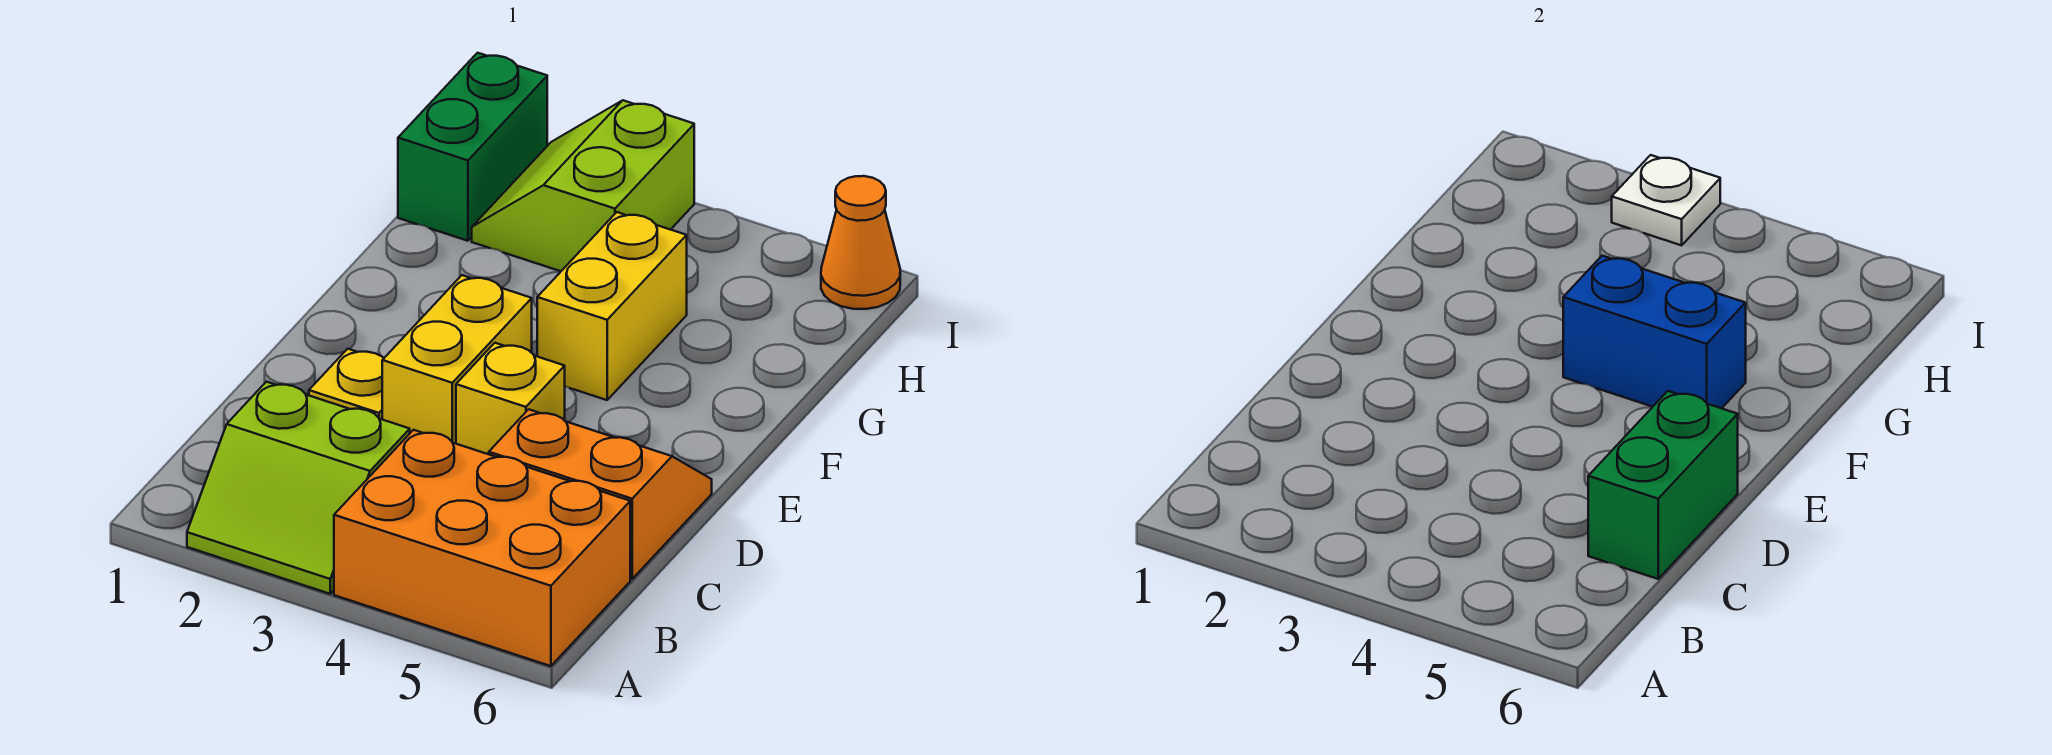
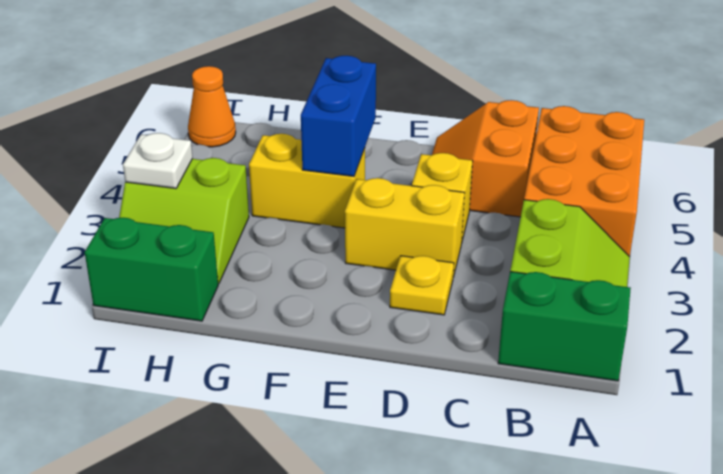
green brick C6:D6 level 2 -> green brick A1:B1 level 1

